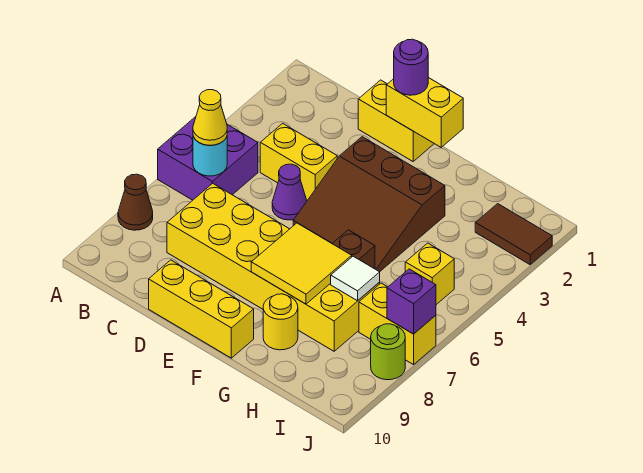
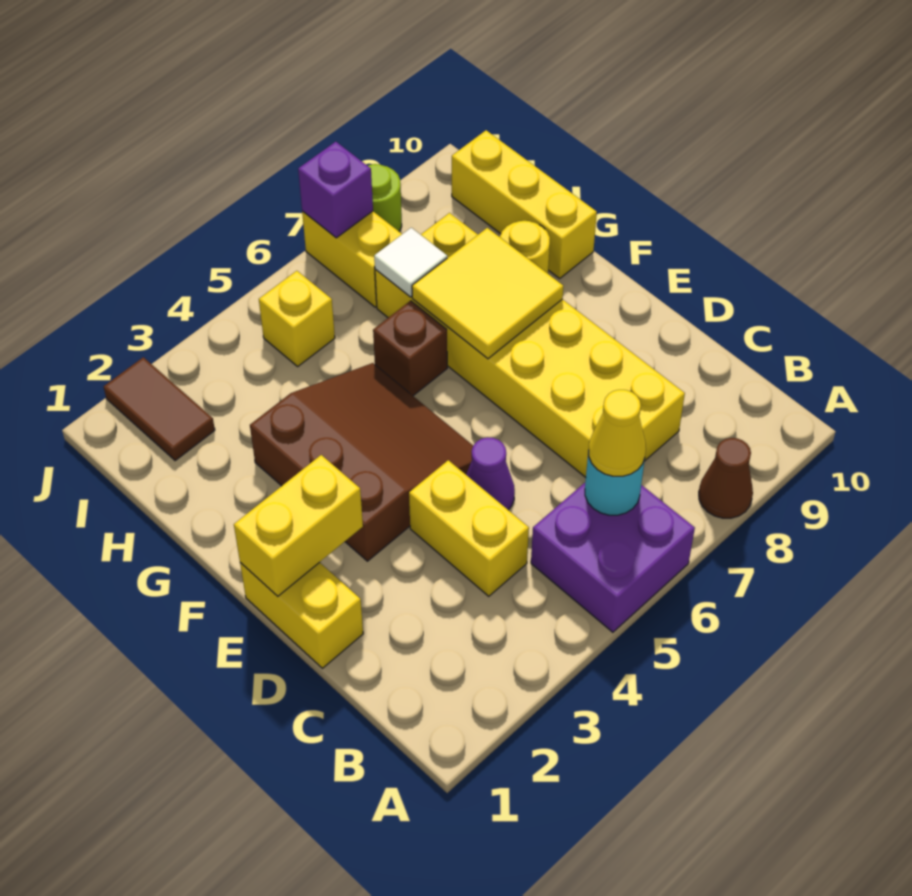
yellow brick D10:F10 level 1 -> yellow brick G10:I10 level 1
yellow brick E1:F1 level 2 -> yellow brick E1:E2 level 2
purple round brick E1 level 3 -> none

